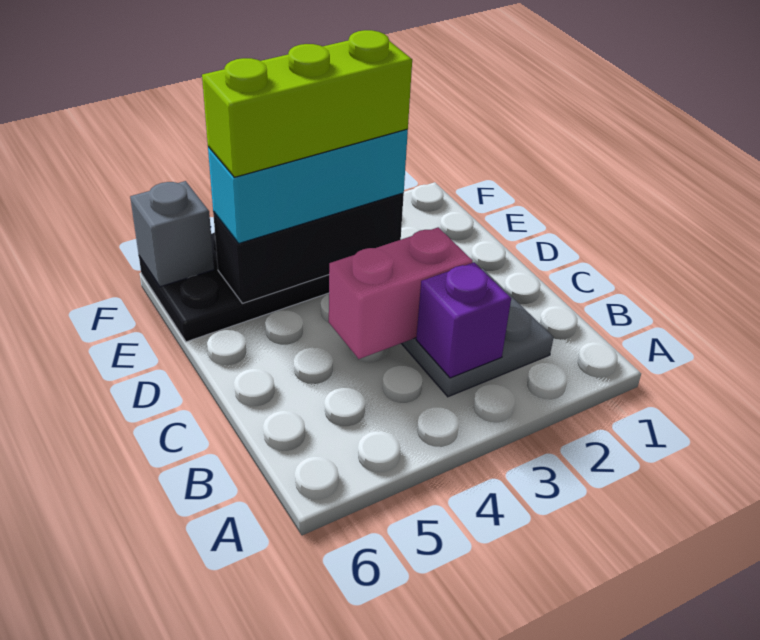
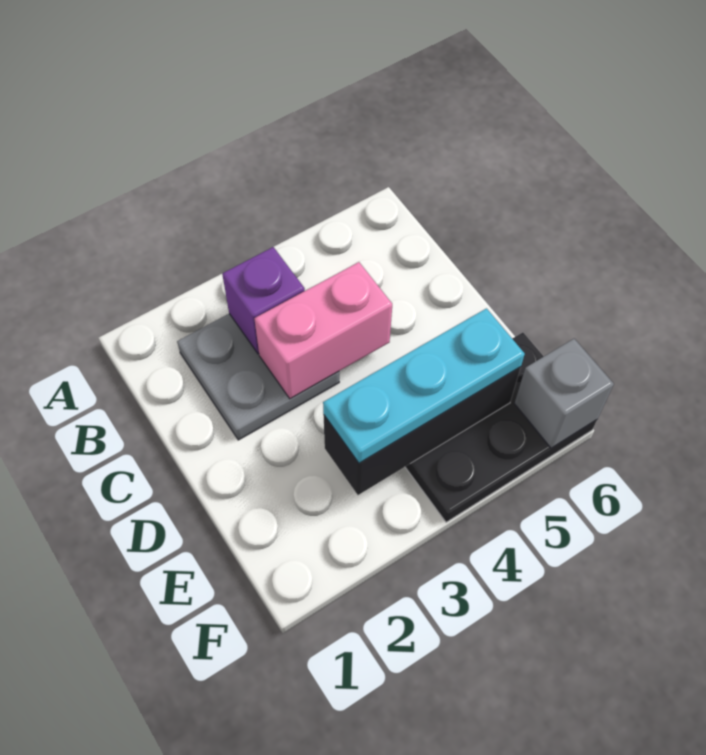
cyan brick E3:E5 level 3 -> cyan plate E3:E5 level 3
lime brick E3:E5 level 4 -> none

